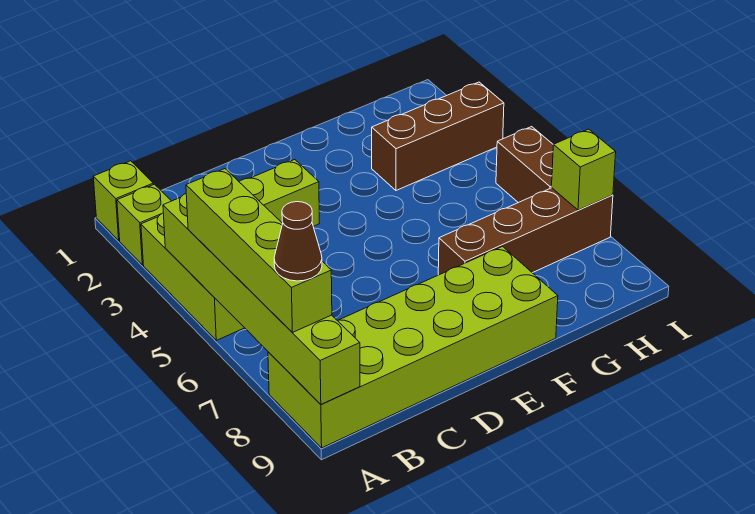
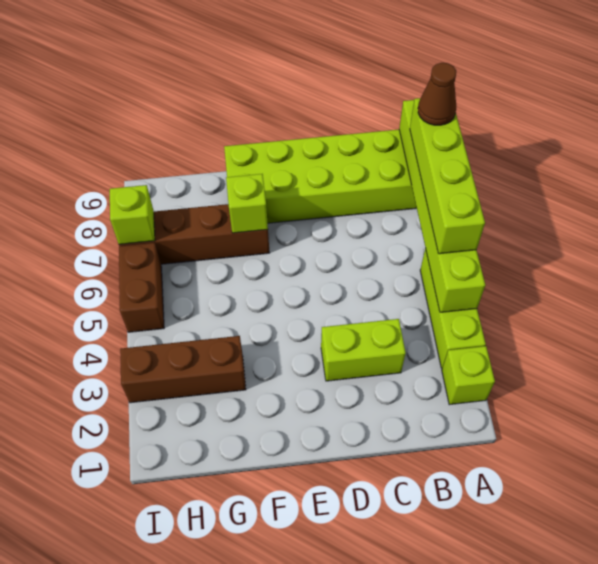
lime brick A1 level 1 -> lime brick F7 level 2

